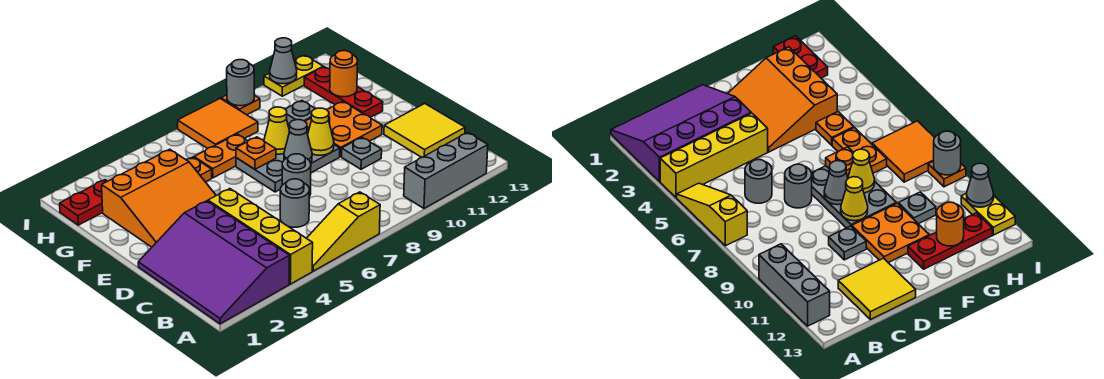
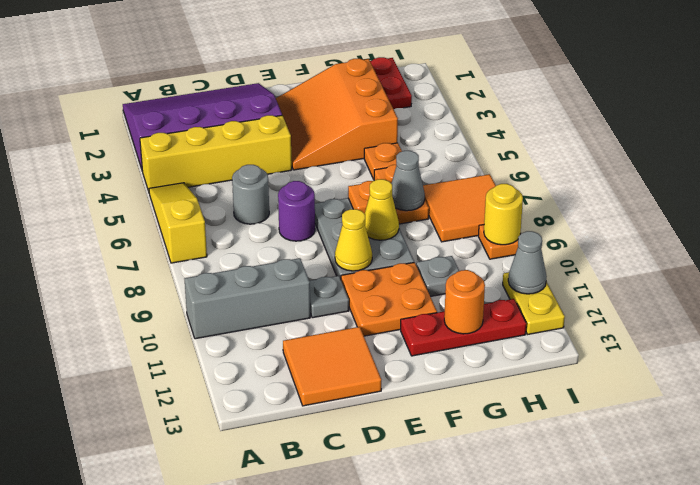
grey brick A10:A12 level 1 -> grey brick A10:C10 level 1
yellow tile C12:D13 level 1 -> orange tile C12:D13 level 1
grey round brick D7 level 1 -> purple round brick D7 level 1
grey cone E8 level 2 -> grey cone G7 level 2
grey round brick I9 level 2 -> yellow round brick I9 level 2

